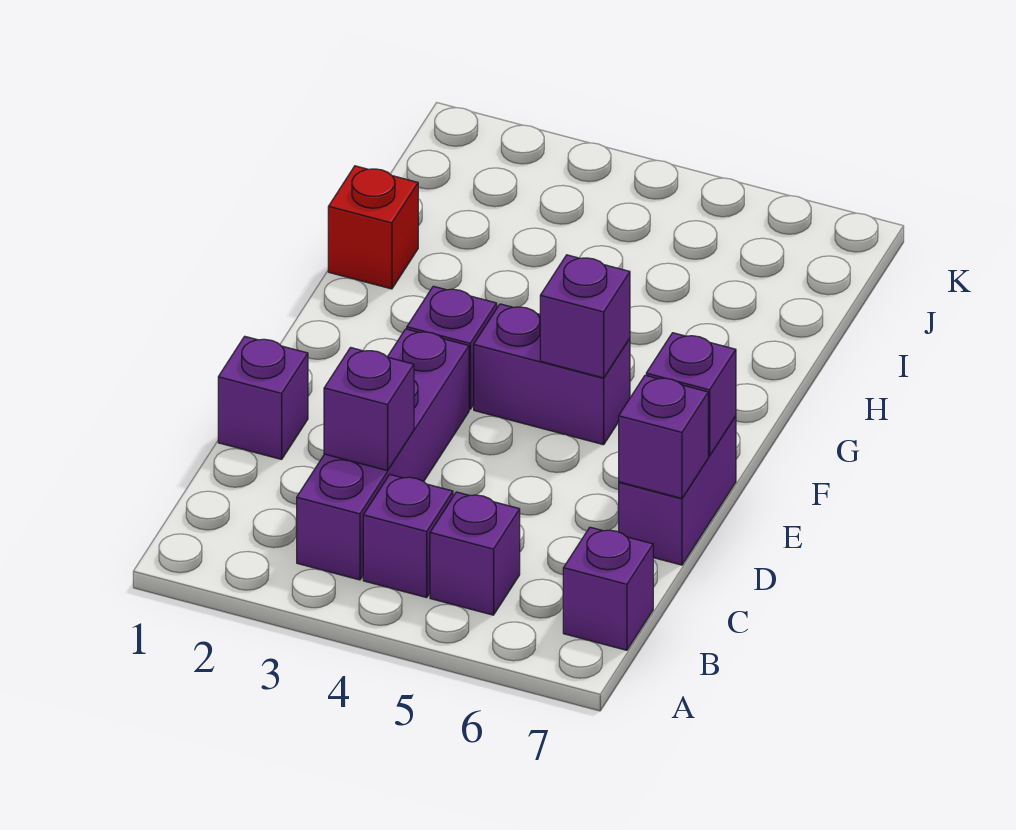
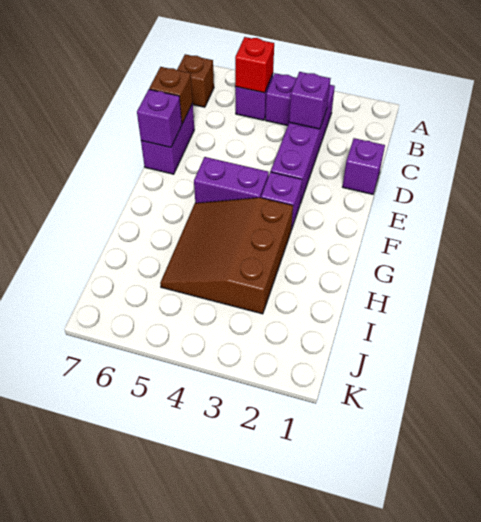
purple brick B7 level 1 -> brown brick B7 level 1
purple brick D7 level 2 -> brown brick D7 level 2
purple brick F5 level 2 -> none
none -> brown slope G3:I5 level 1 top 3
red brick H1 level 1 -> red brick B5 level 2

